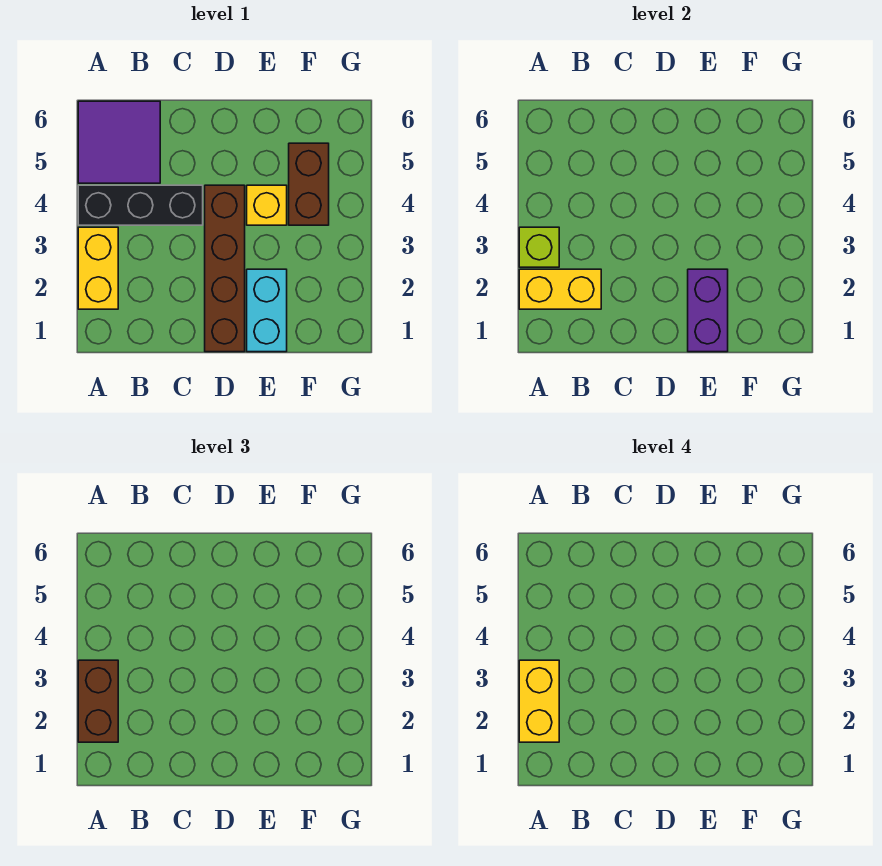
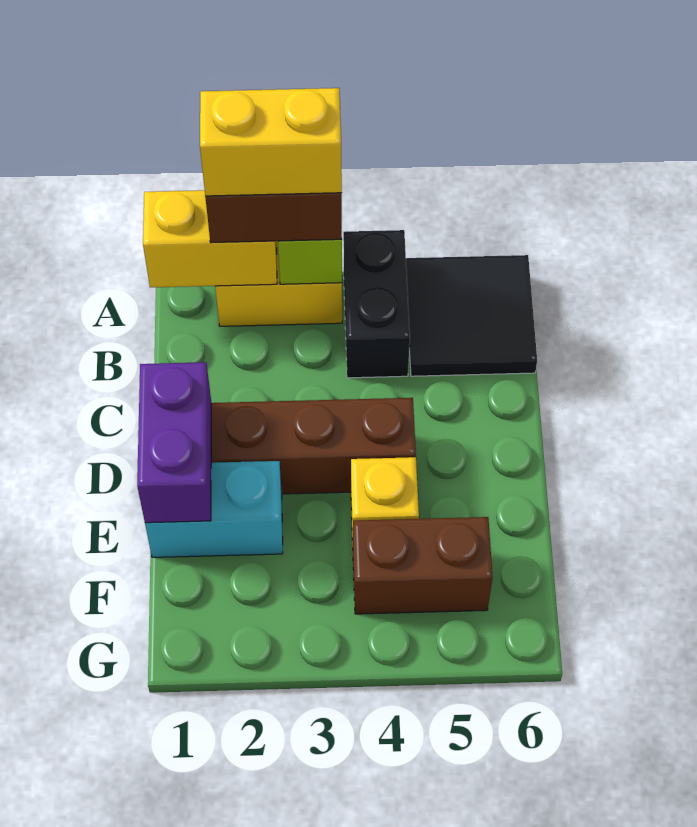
yellow brick A2:B2 level 2 -> yellow brick A1:A2 level 2
black brick A4:C4 level 1 -> black brick A4:B4 level 1
purple tile A5:B6 level 1 -> black tile A5:B6 level 1
purple brick E1:E2 level 2 -> purple brick D1:E1 level 2

